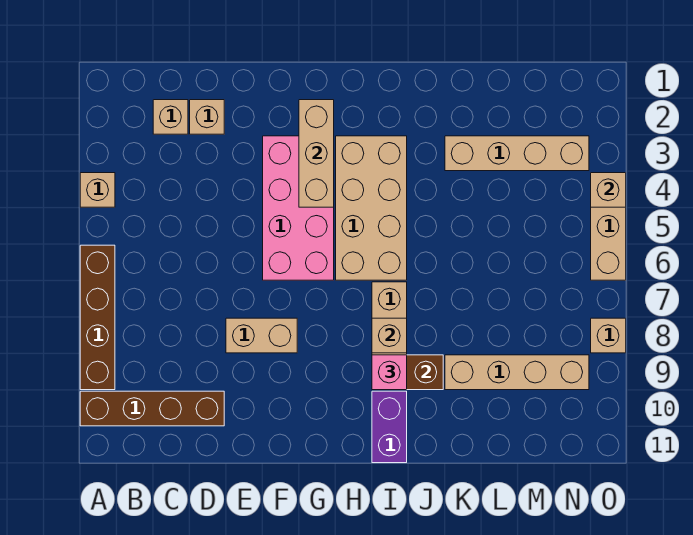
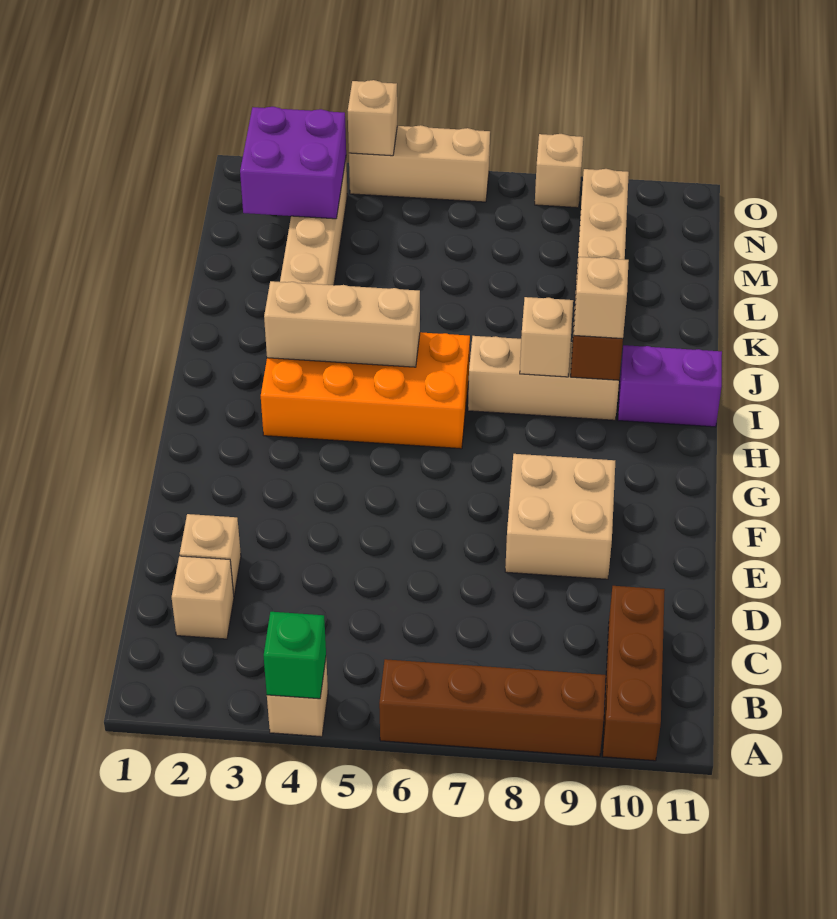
none -> green brick A4 level 2
brown brick A10:D10 level 1 -> brown brick A10:C10 level 1
tan brick E8:F8 level 1 -> tan brick E8:F9 level 1
pink brick F3:G6 level 1 -> none
tan brick G2:G4 level 2 -> tan brick I3:I5 level 2
tan brick H3:I6 level 1 -> orange brick H3:I6 level 1
pink brick I9 level 3 -> tan brick I9 level 3
none -> purple brick M2:N3 level 2

